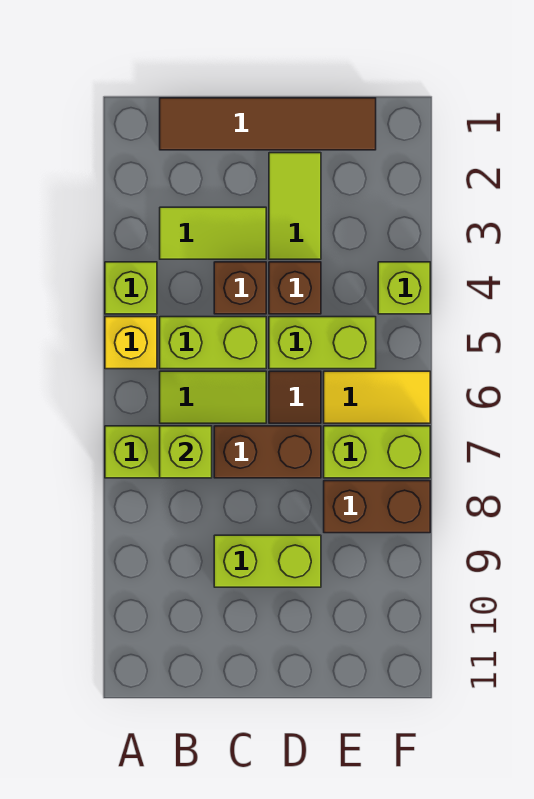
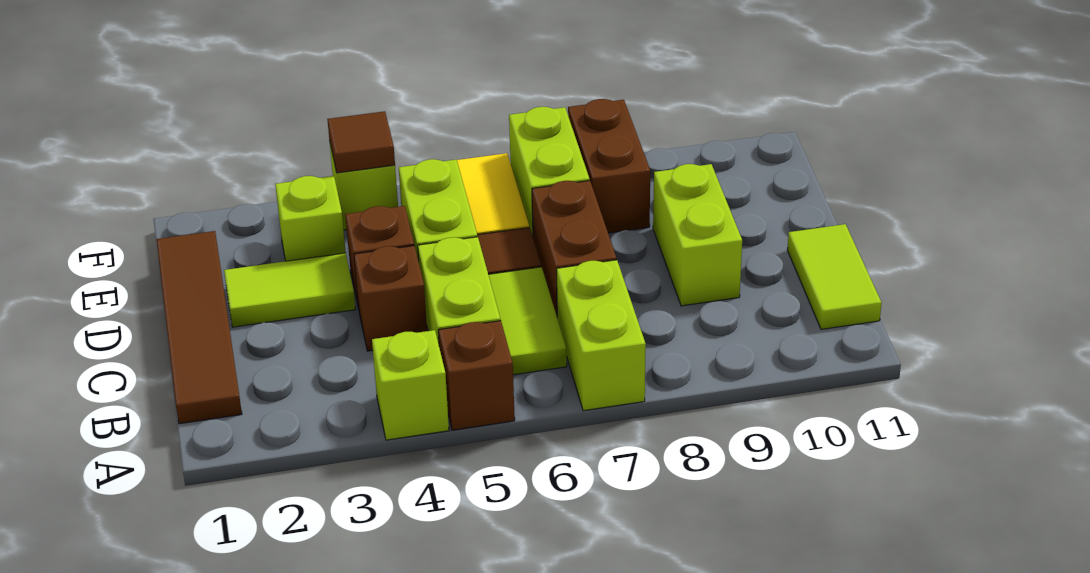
yellow brick A5 level 1 -> brown brick A5 level 1
lime tile B3:C3 level 1 -> lime tile B11:C11 level 1
lime brick B7 level 2 -> lime brick E3 level 1
none -> brown tile F4 level 2

